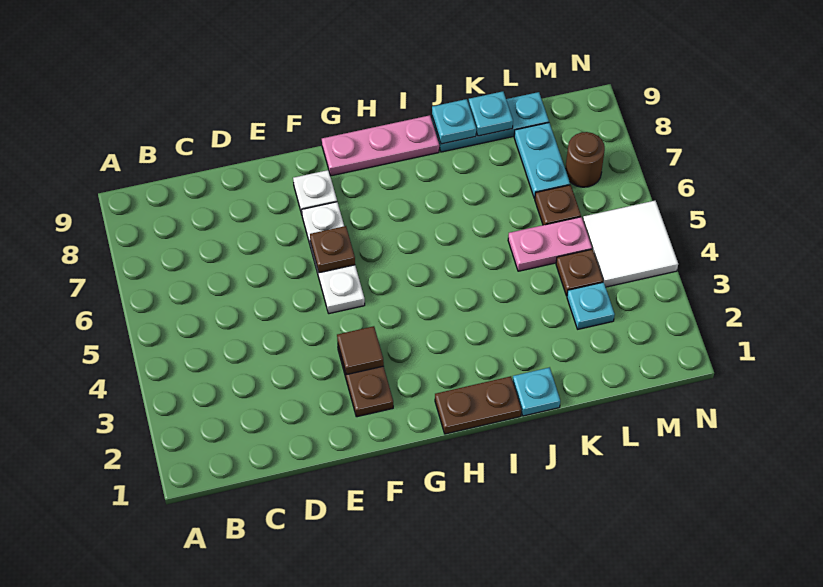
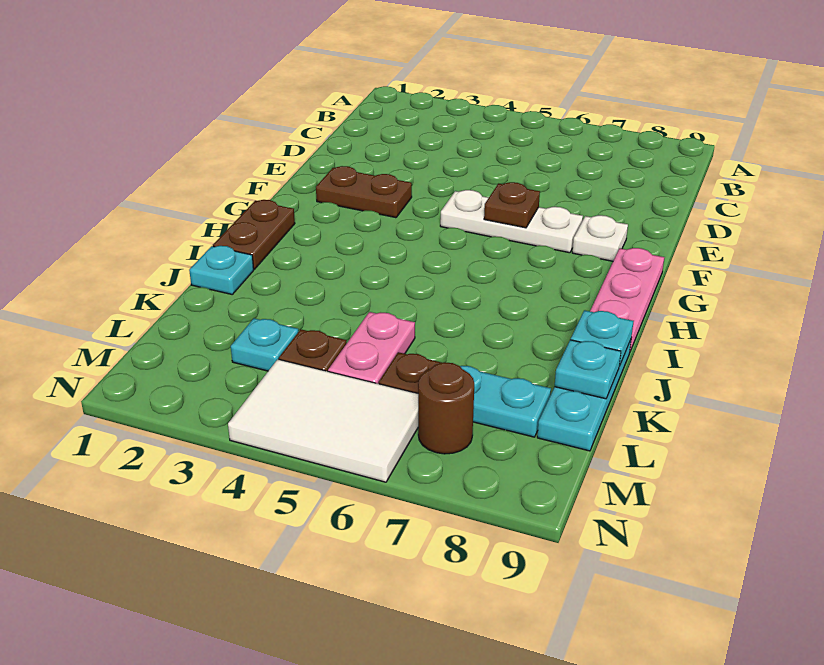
brown tile F3 level 2 -> none
white tile M4:N5 level 1 -> white tile M4:N6 level 1

